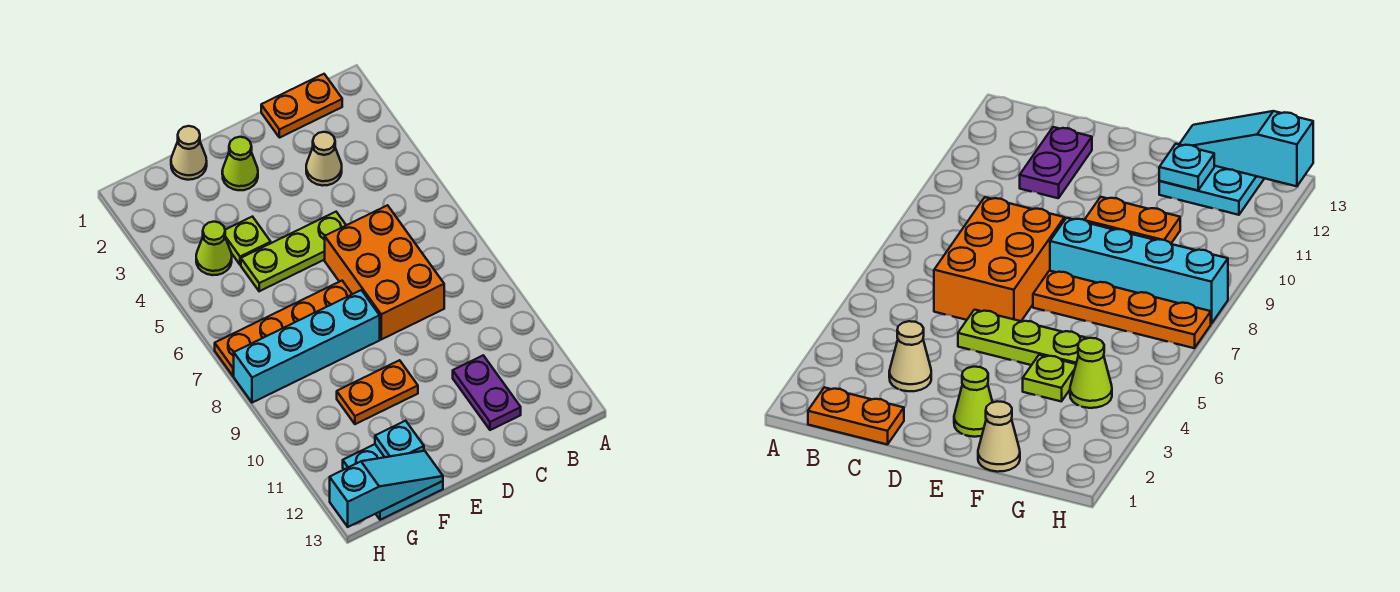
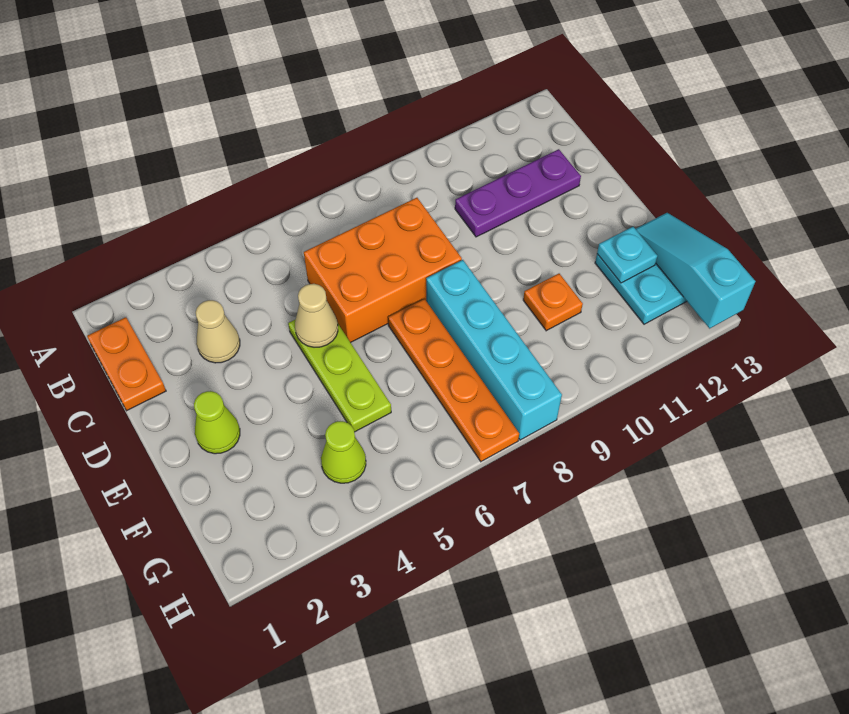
purple plate C11:C12 level 1 -> purple plate C10:C12 level 1
orange plate E10:F10 level 1 -> orange plate F10 level 1
tan cone F1 level 1 -> tan cone D5 level 2
lime plate F4 level 1 -> none

